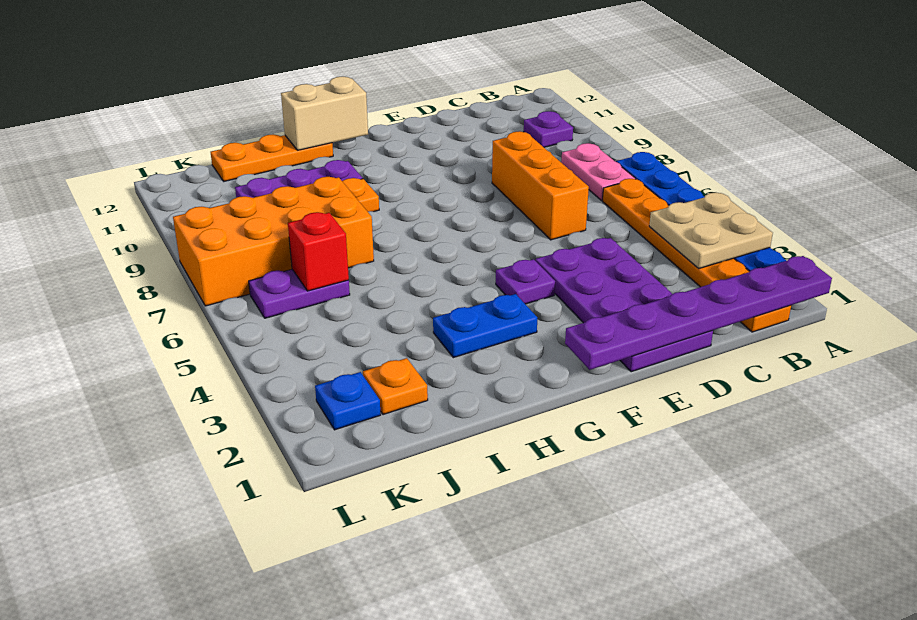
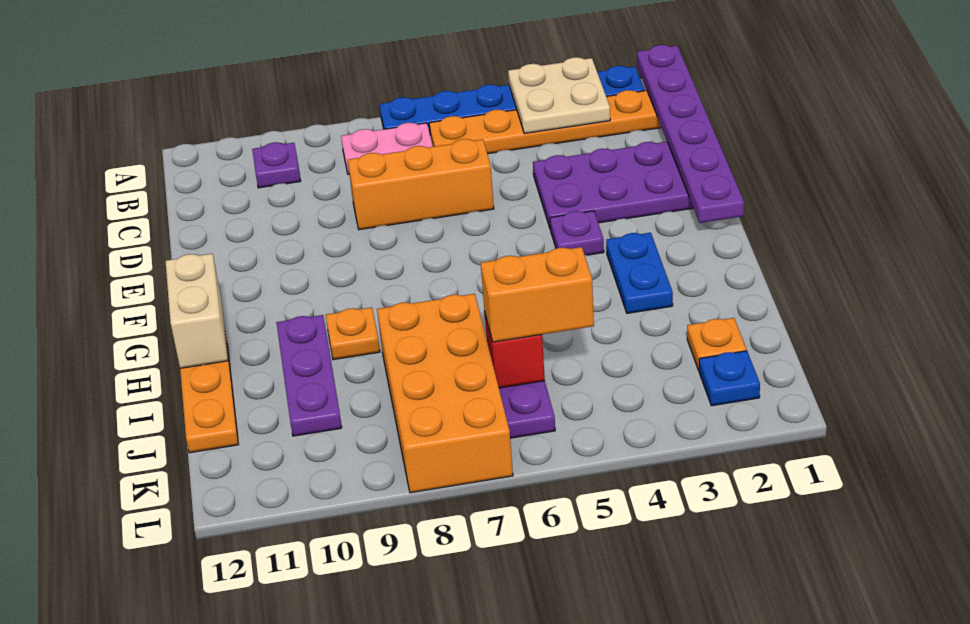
none -> orange brick J5:J6 level 3

